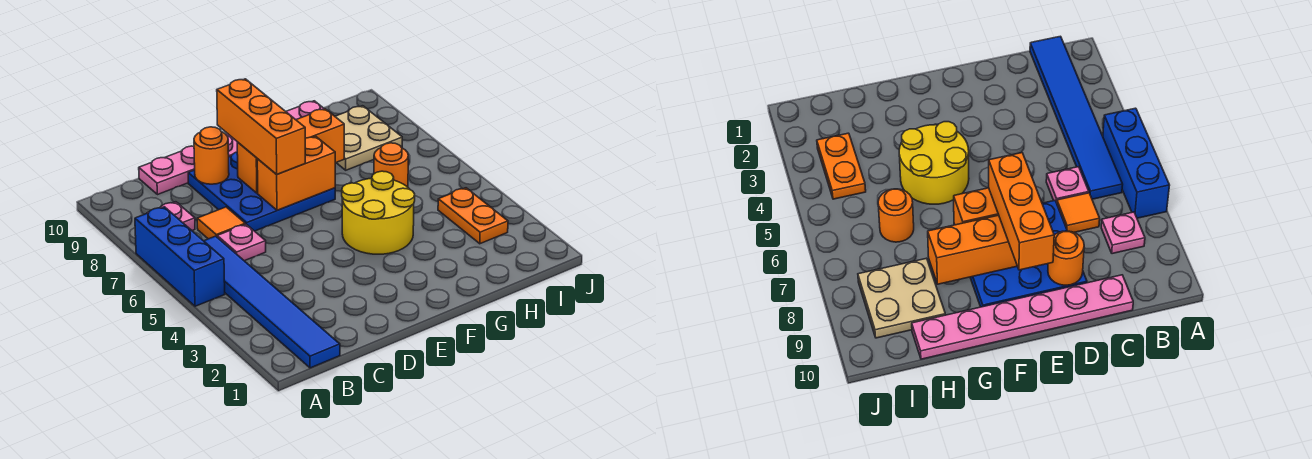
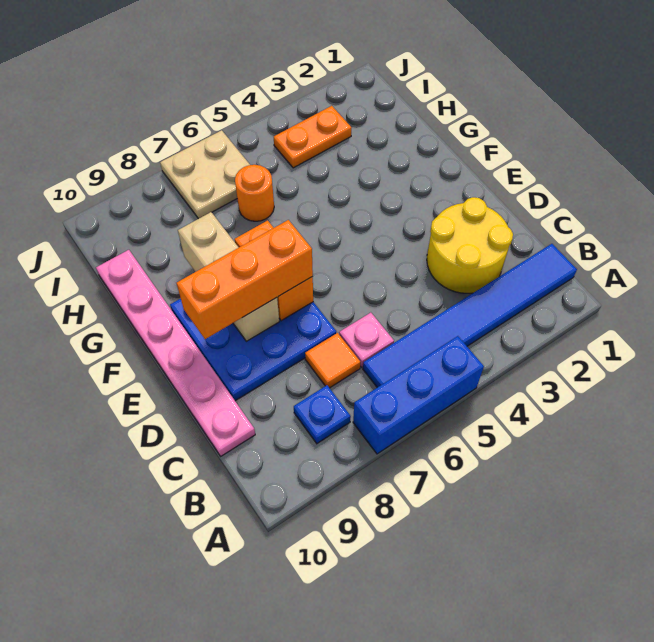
pink plate B8 level 1 -> blue plate B8 level 1
orange round brick D9 level 2 -> none
orange brick E8:G8 level 2 -> tan brick E8:G8 level 2
yellow round brick F4:G5 level 1 -> yellow round brick C2:D3 level 1
tan plate H8:I9 level 1 -> tan plate I6:J7 level 1

